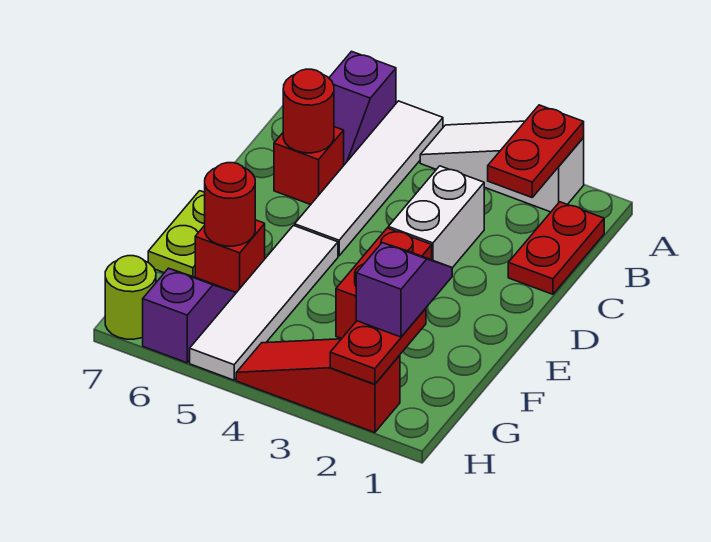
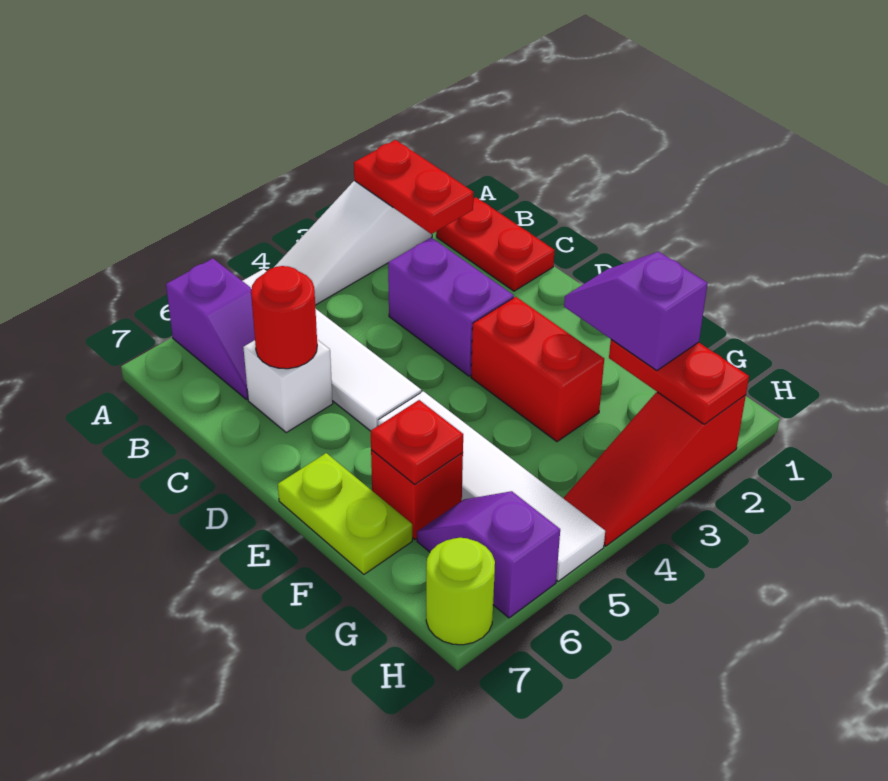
white brick C3:D3 level 1 -> purple brick C3:D3 level 1
red brick C6 level 1 -> white brick C6 level 1
red round brick F6 level 2 -> red plate F6 level 2

